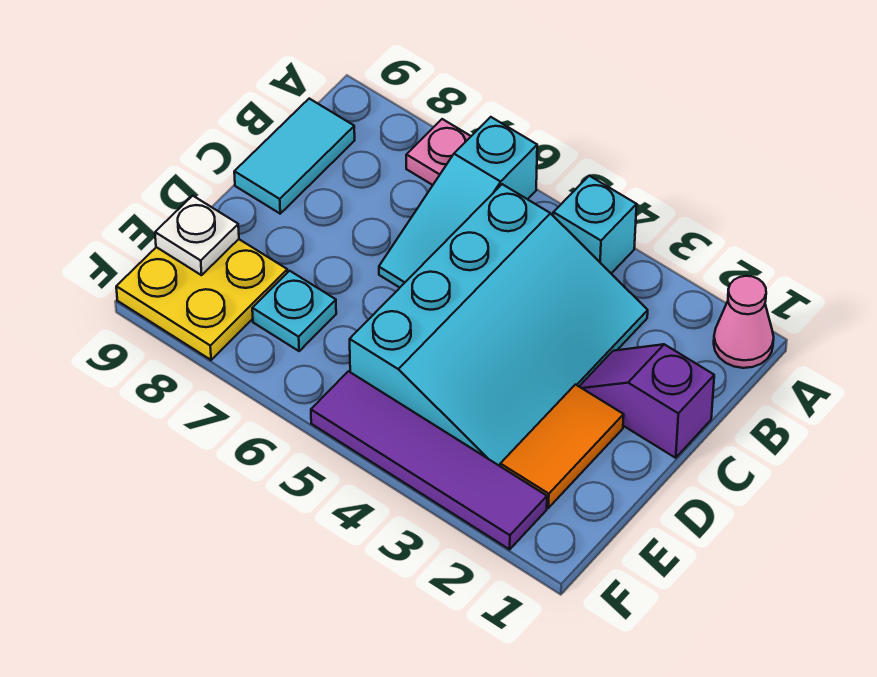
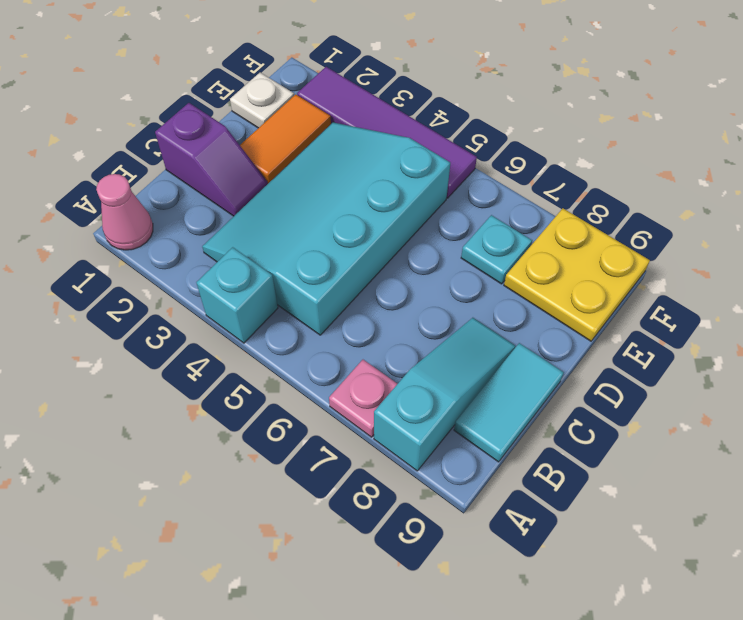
cyan slope A6:C6 level 1 top A -> cyan slope A8:C8 level 1 top A
white plate E9 level 2 -> white plate E1 level 1

